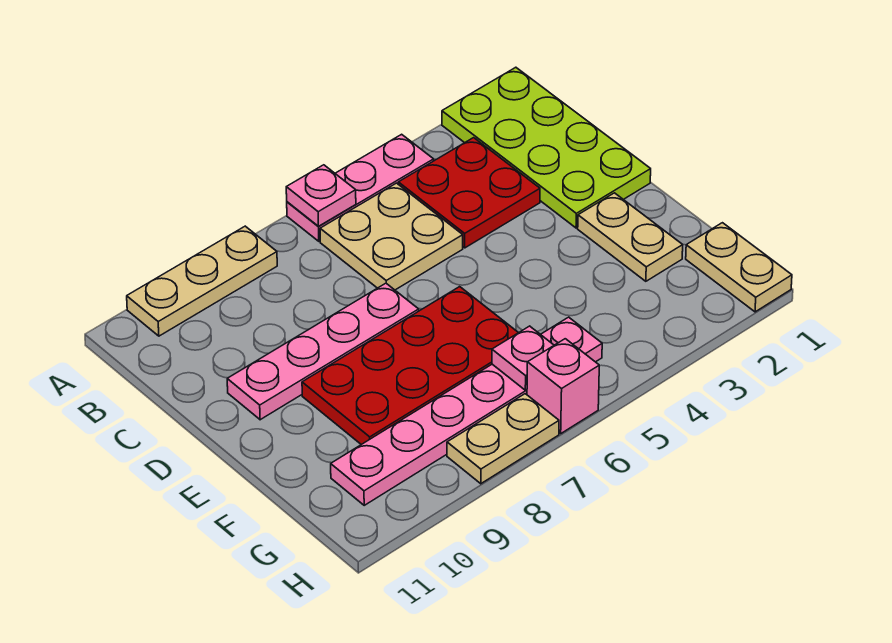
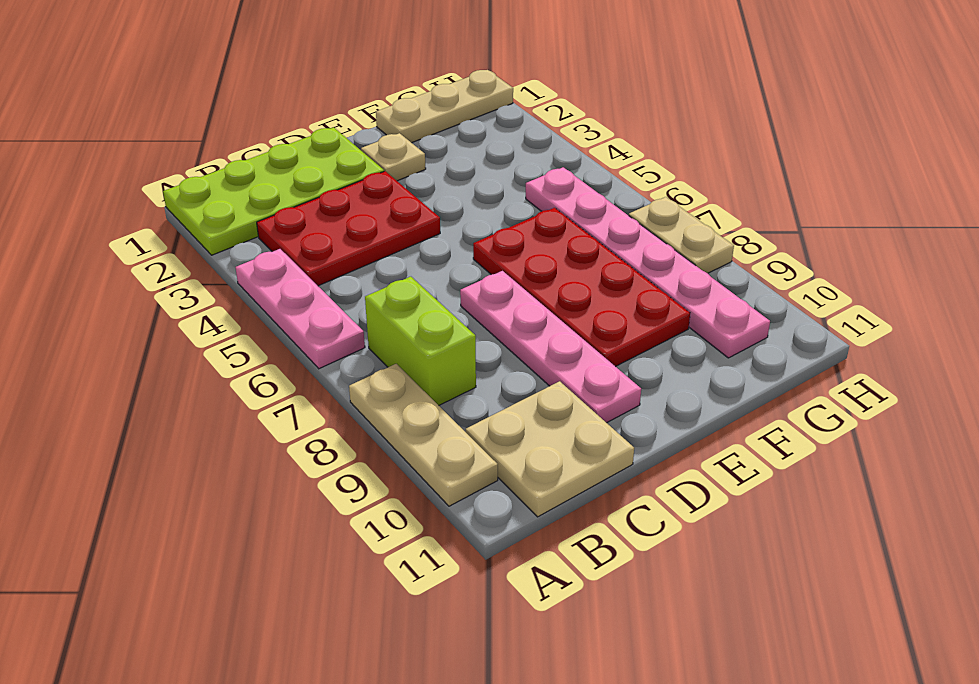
pink plate A6 level 2 -> none
red plate B3:C4 level 1 -> red plate B3:D4 level 1
tan plate B5:C6 level 1 -> tan plate B10:C11 level 1
none -> lime brick B7:B8 level 1
tan plate E2:F2 level 1 -> tan plate E2 level 1
tan plate G1:H1 level 1 -> tan plate F1:H1 level 1
pink plate G6 level 2 -> none
pink brick H6 level 1 -> none

